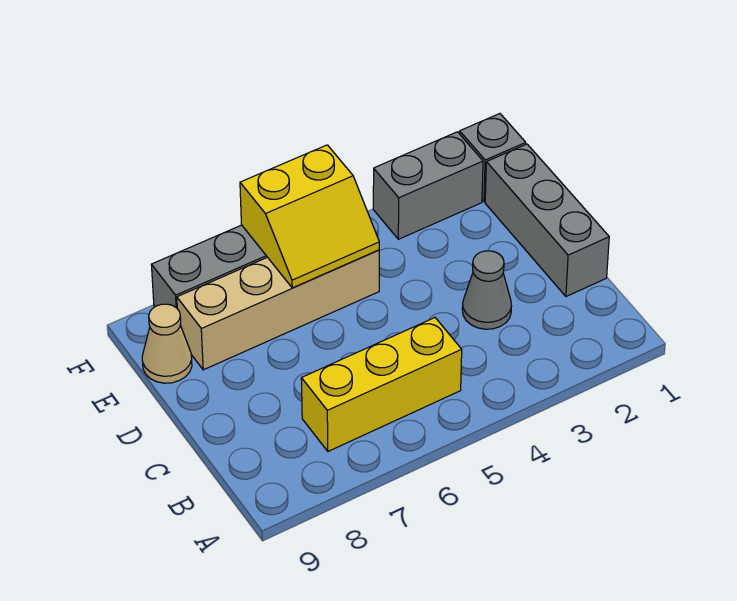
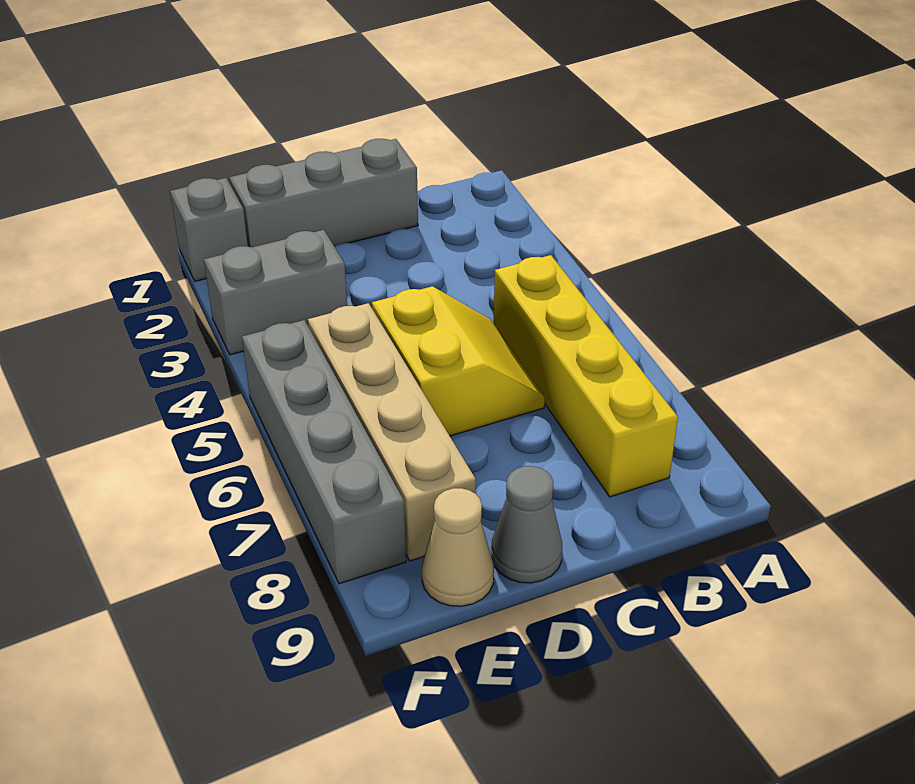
yellow brick B5:B7 level 1 -> yellow brick B5:B8 level 1
grey cone C3 level 1 -> grey cone D9 level 1
yellow slope E5:F6 level 2 top F -> yellow slope C5:D6 level 1 top D
grey brick F2:F3 level 1 -> grey brick E3:F3 level 1

